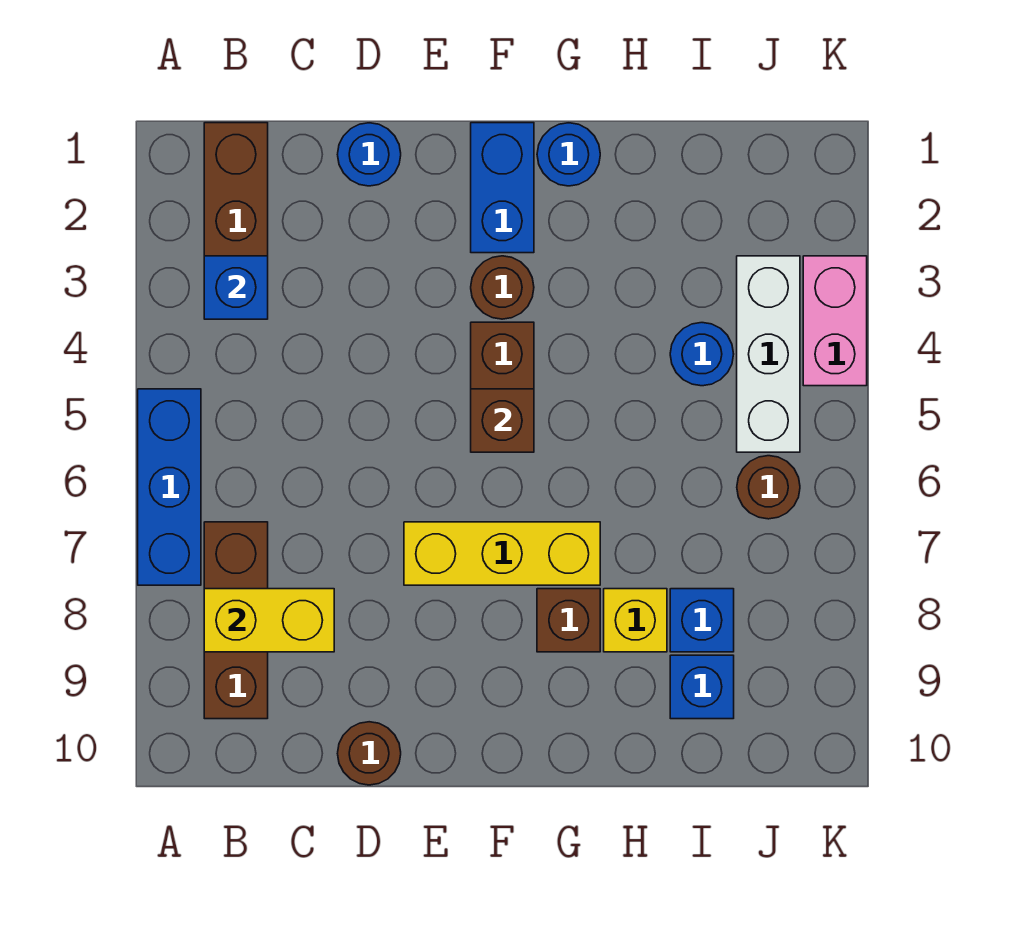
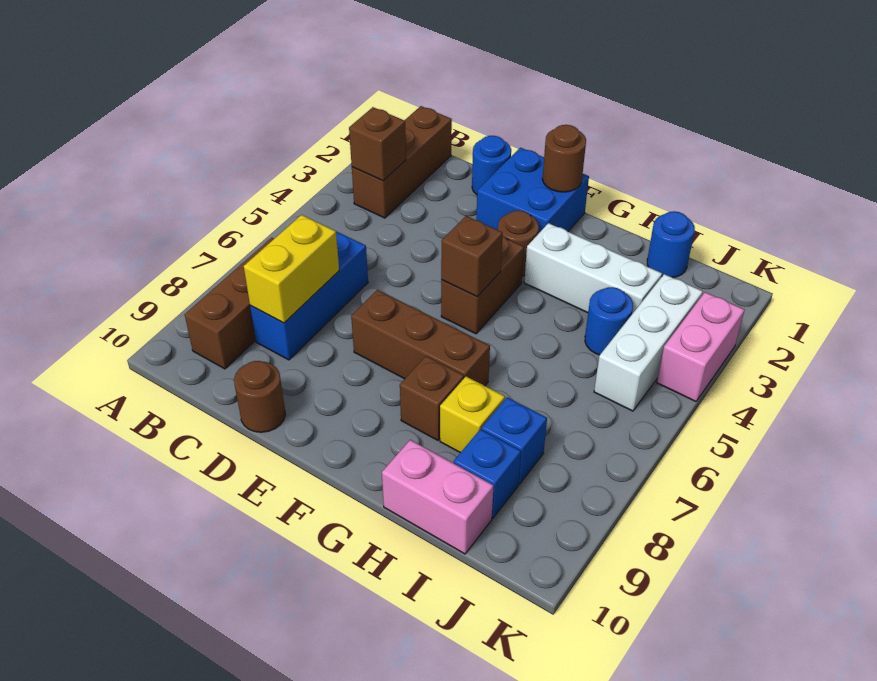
blue brick A5:A7 level 1 -> blue brick C6:C8 level 1
blue brick B3 level 2 -> brown brick B3 level 2
yellow brick B8:C8 level 2 -> yellow brick C7:C8 level 2
yellow brick E7:G7 level 1 -> brown brick E7:G7 level 1
blue brick F1:F2 level 1 -> blue brick E1:F2 level 1
blue round brick G1 level 1 -> blue round brick I1 level 1
none -> white brick G3:I3 level 1
none -> pink brick H10:I10 level 1
brown round brick J6 level 1 -> brown round brick F1 level 2

